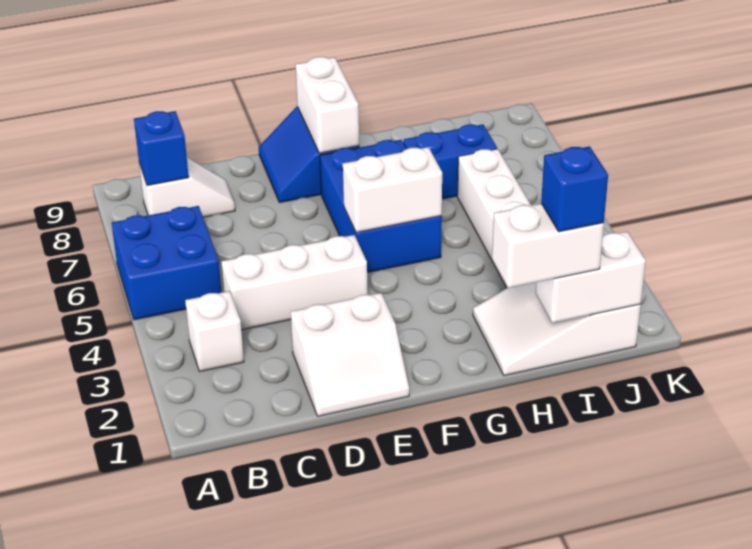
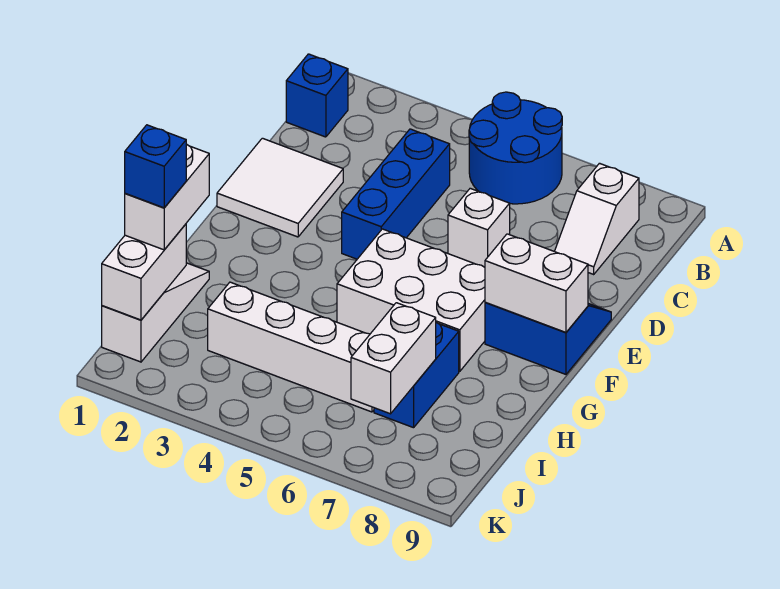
blue brick A5:B6 level 1 -> blue round brick A5:B6 level 1
white brick B3 level 1 -> white brick D6 level 1
blue brick B8 level 2 -> blue brick B1 level 1
white brick C4:E4 level 1 -> blue brick C4:E4 level 1
white slope D1:E2 level 1 top 2 -> white tile D1:E2 level 1
blue brick F5:G7 level 1 -> white brick F5:G7 level 1
white brick F5:G5 level 2 -> white brick I7:J7 level 2
white slope H1:J2 level 1 top J -> white slope H1:J1 level 1 top J

